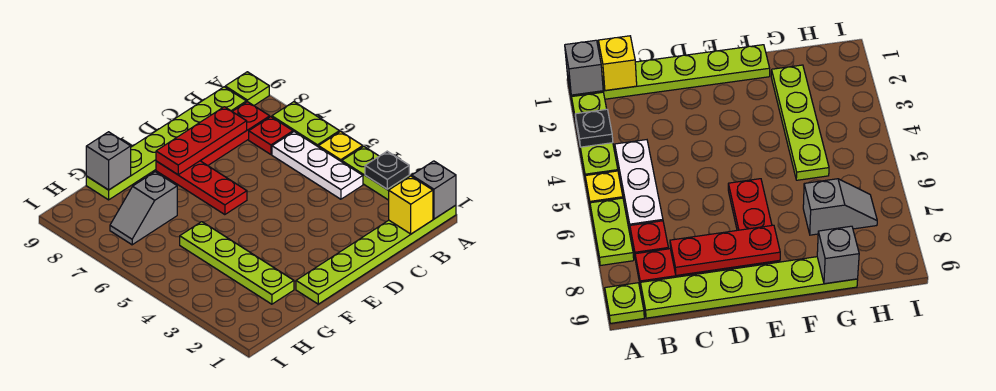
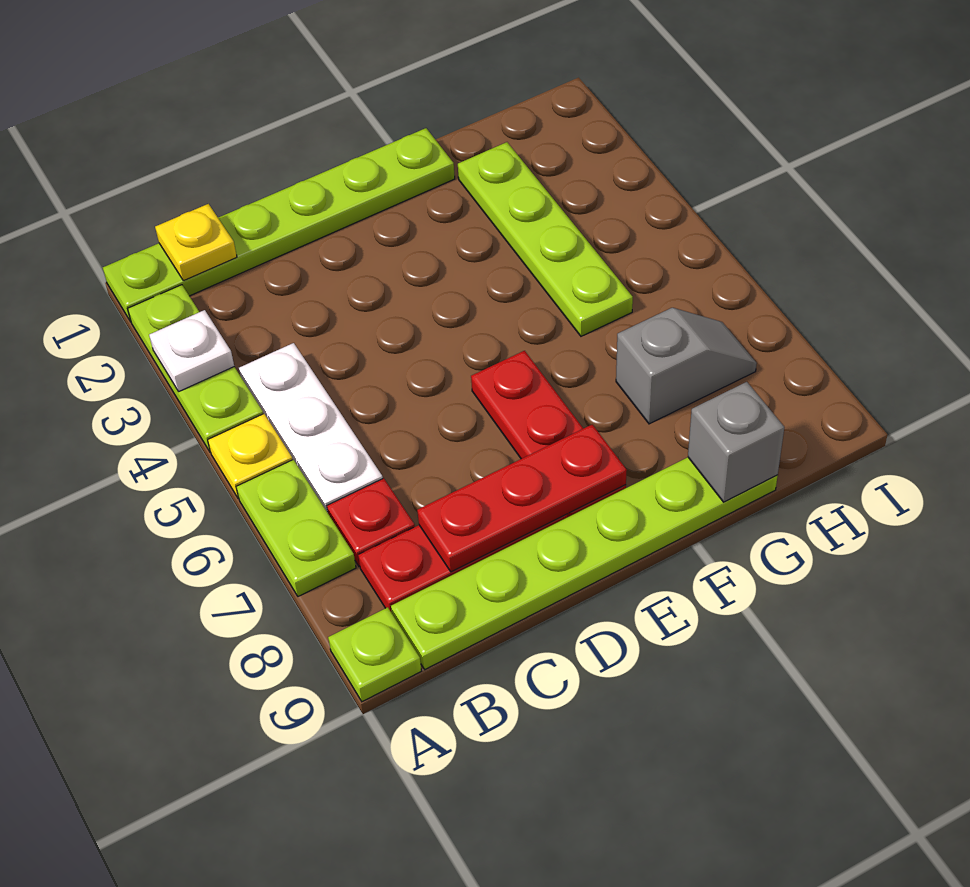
grey brick A1 level 2 -> none
black plate A3 level 2 -> white plate A3 level 2
yellow brick B1 level 2 -> yellow plate B1 level 2

